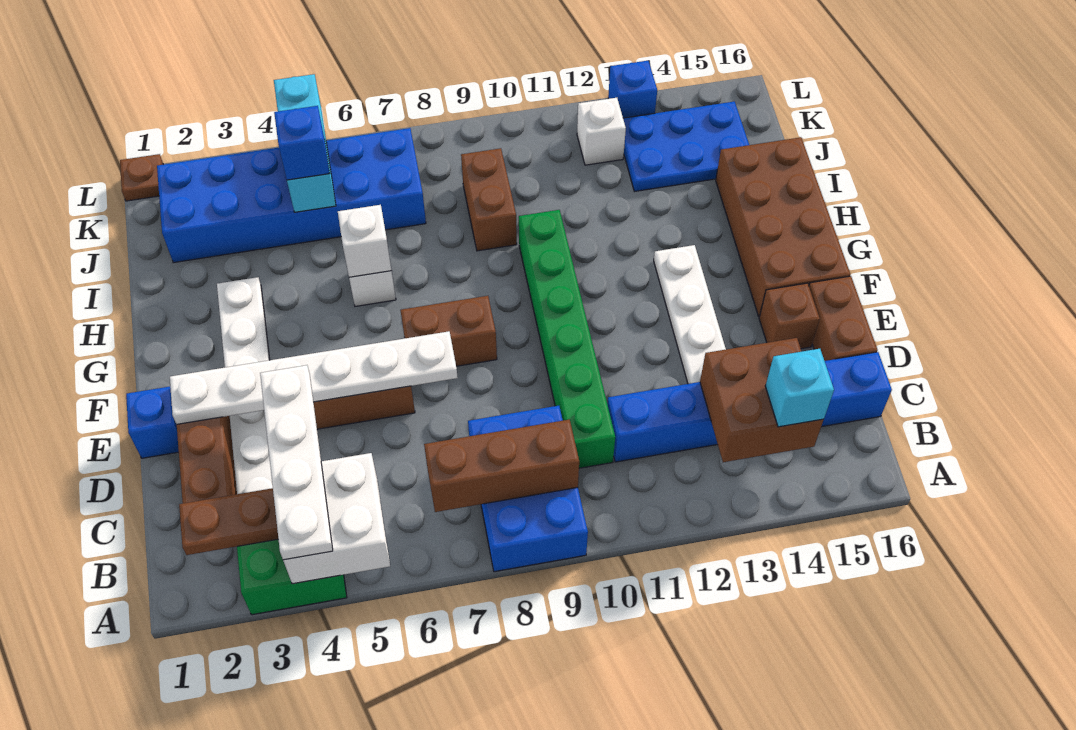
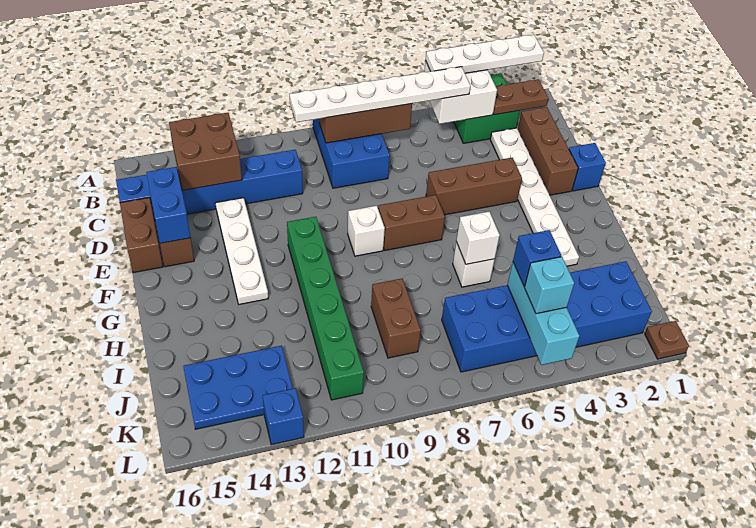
white plate A4:D4 level 3 -> white plate A2:A5 level 3
cyan brick B14 level 3 -> cyan brick K5 level 3
green brick C10:H10 level 1 -> green brick F11:K11 level 1
none -> blue brick D15:E15 level 2
white plate E2:E7 level 2 -> white plate B5:B10 level 3
brown brick F15:I16 level 1 -> none
white brick K12 level 1 -> white brick F9 level 1

